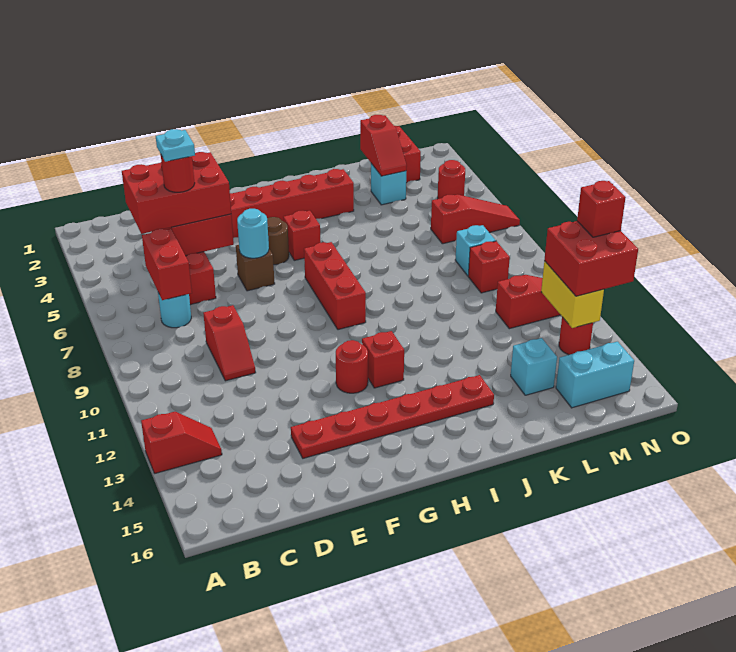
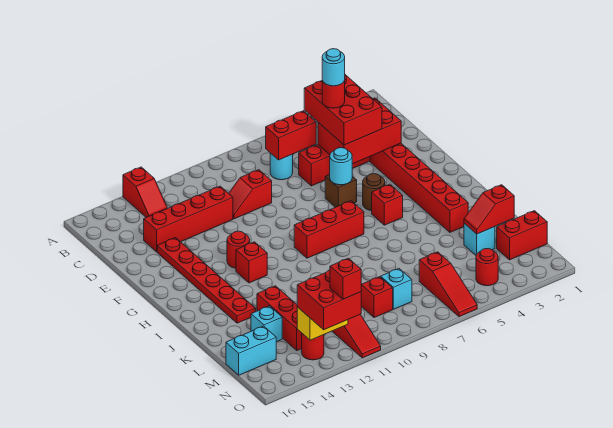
cyan plate D5 level 5 -> cyan round brick D5 level 5
none -> red brick D11:D14 level 1
none -> red brick K13:M13 level 1
cyan brick M15:N15 level 1 -> cyan brick M15:M16 level 1

